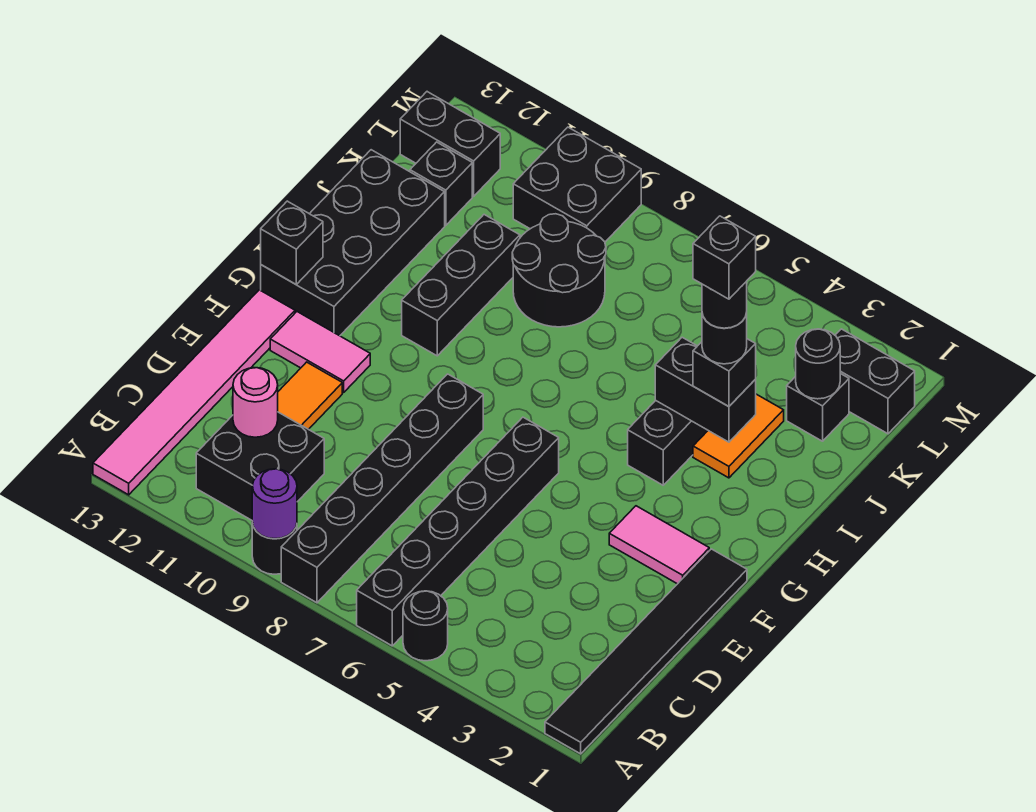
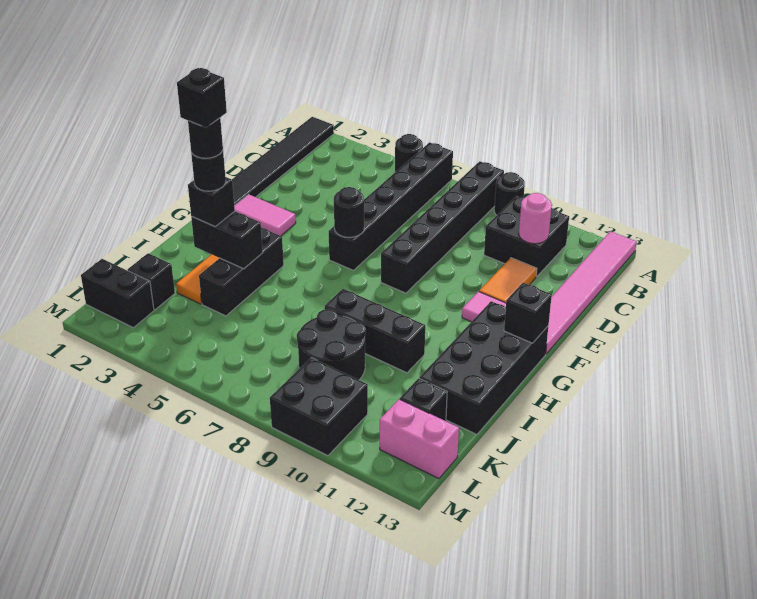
purple round brick A9 level 2 -> none
black brick H10:J10 level 1 -> black brick I8:I10 level 1
black round brick K2 level 2 -> black round brick F6 level 2
black brick L12:L13 level 1 -> pink brick L12:L13 level 1

